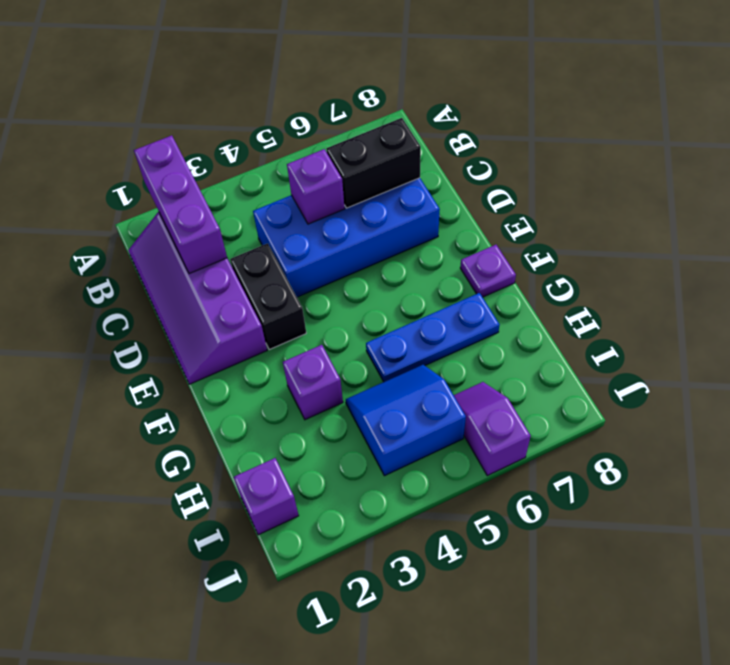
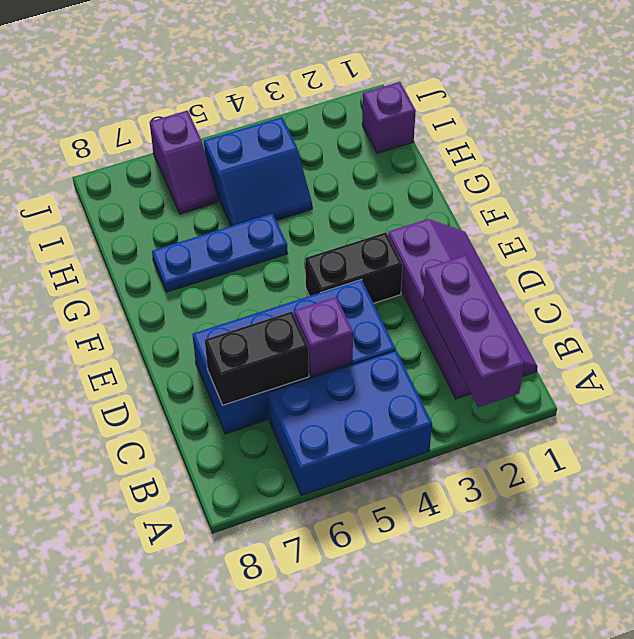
none -> blue brick A4:B6 level 1
black brick D3:E3 level 1 -> black brick E3:E4 level 1
purple plate F8 level 1 -> none
purple brick G3 level 1 -> none

